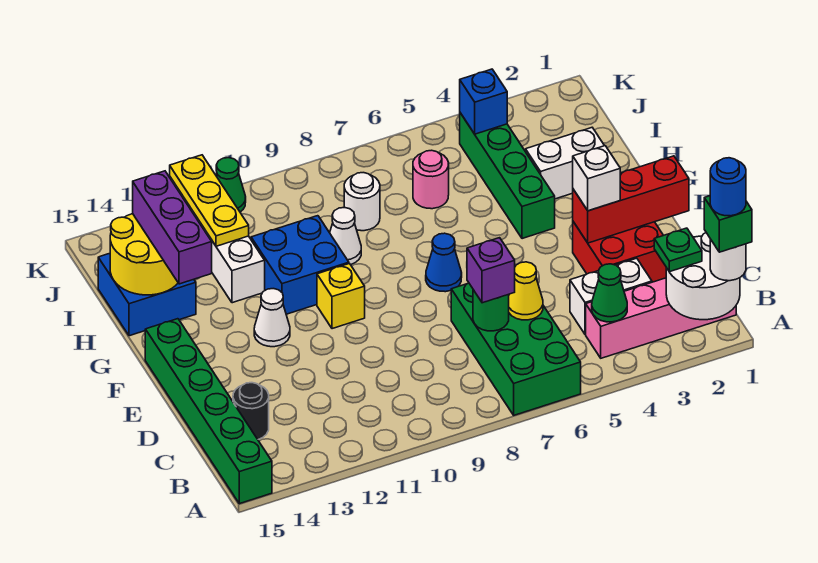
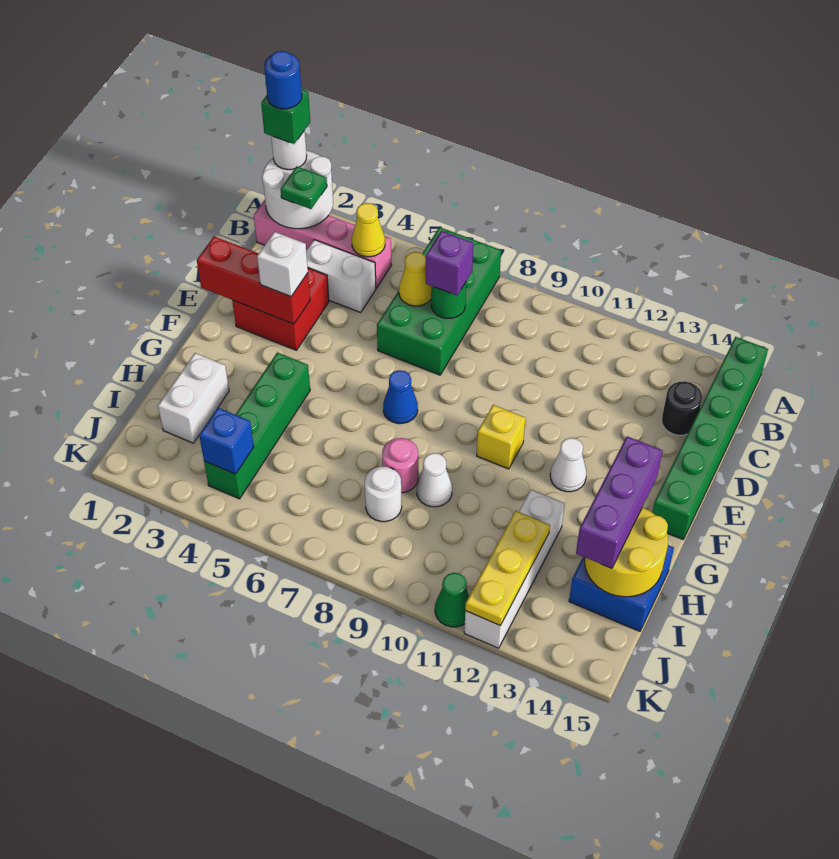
green cone B4 level 2 -> yellow cone B4 level 2
blue brick G10:H11 level 1 -> none
white brick H2:H3 level 1 -> white brick H2:I2 level 1
pink round brick I6 level 1 -> pink round brick H8 level 1

